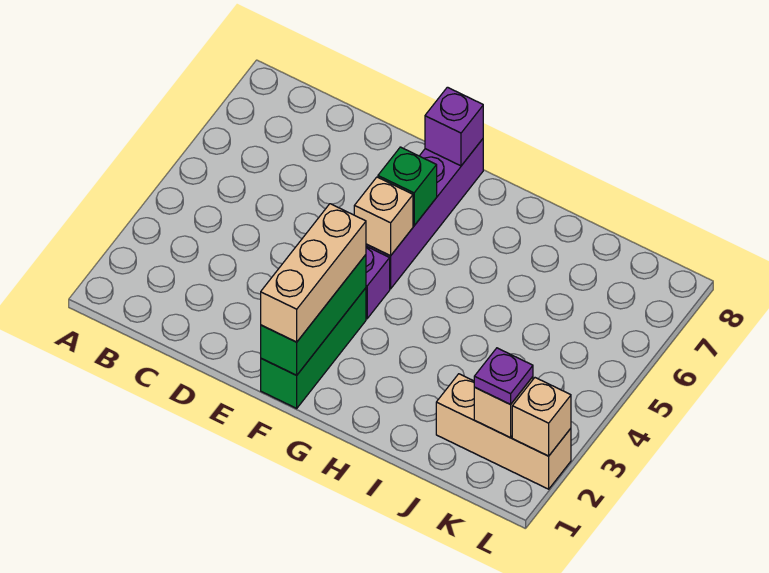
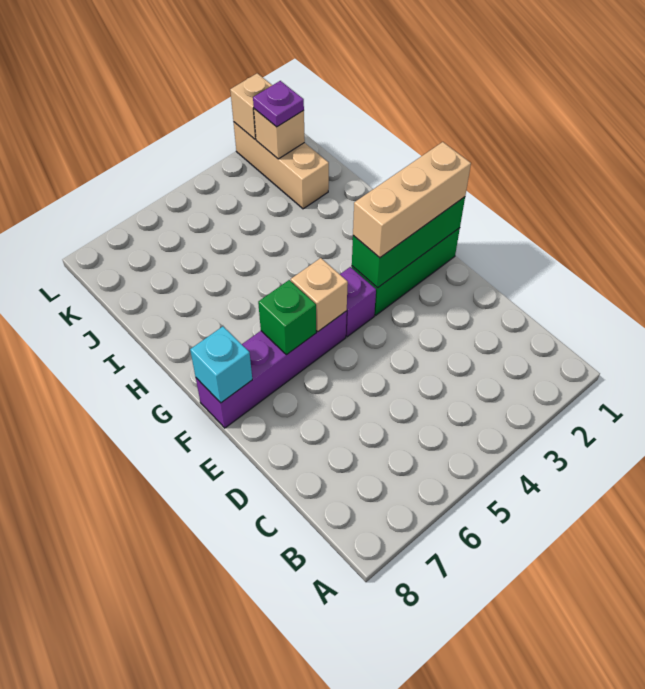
purple brick F8 level 2 -> cyan brick F8 level 2

